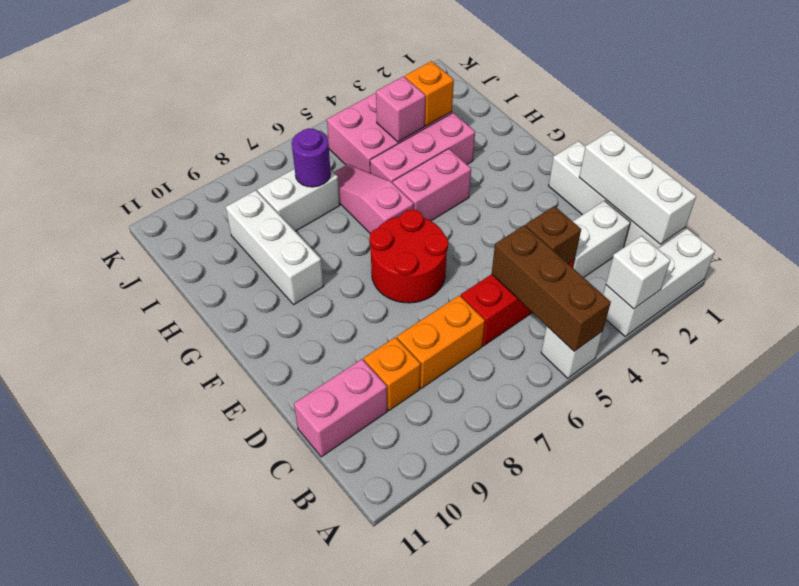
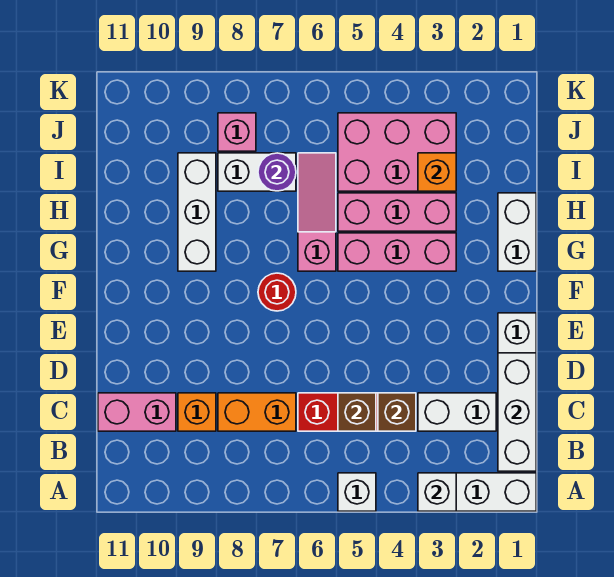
brown brick A5:C5 level 2 -> brown brick C5 level 2
red round brick E6:F7 level 1 -> red round brick F7 level 1
none -> white brick G1:H1 level 1
pink brick G4:G5 level 1 -> pink brick G3:G5 level 1
pink brick I4 level 2 -> pink brick J8 level 1

